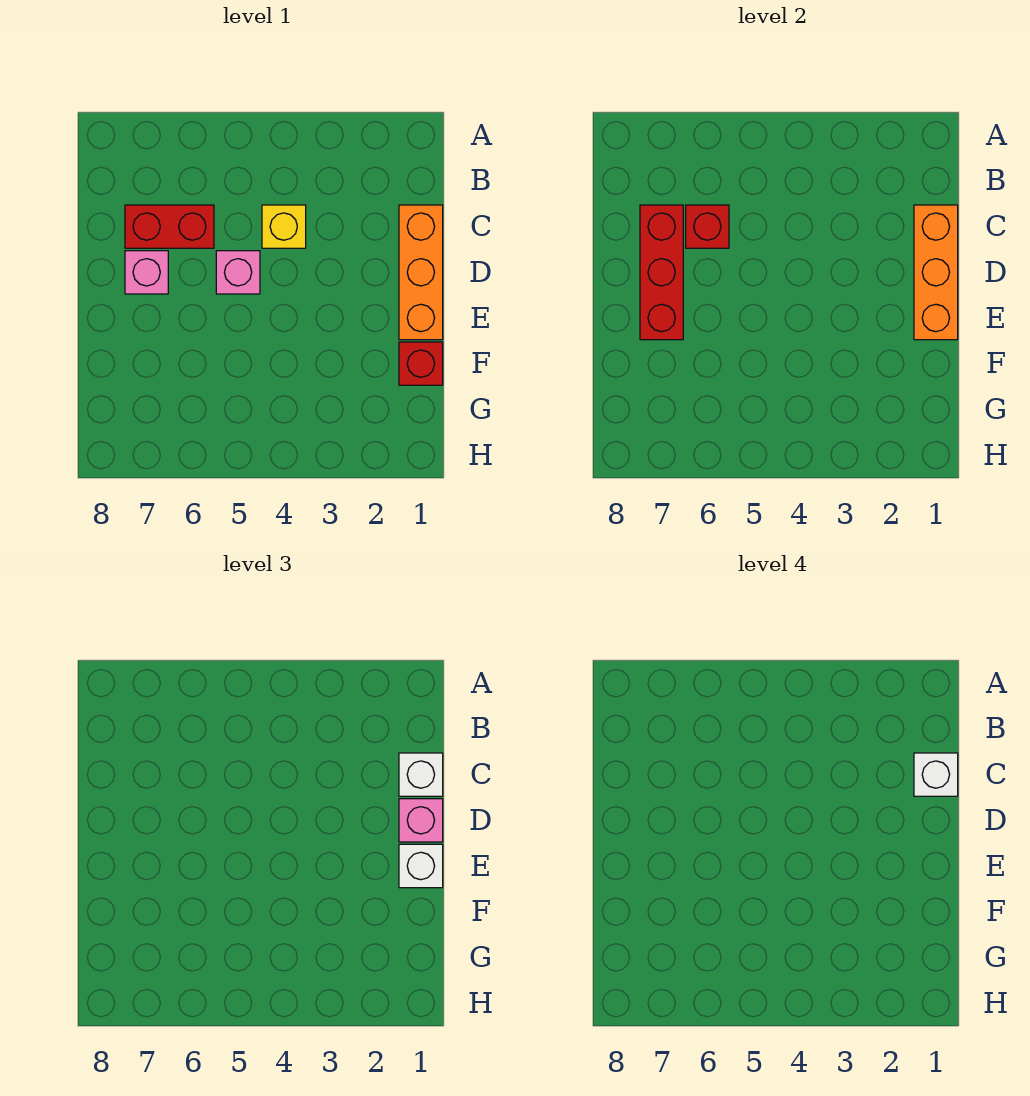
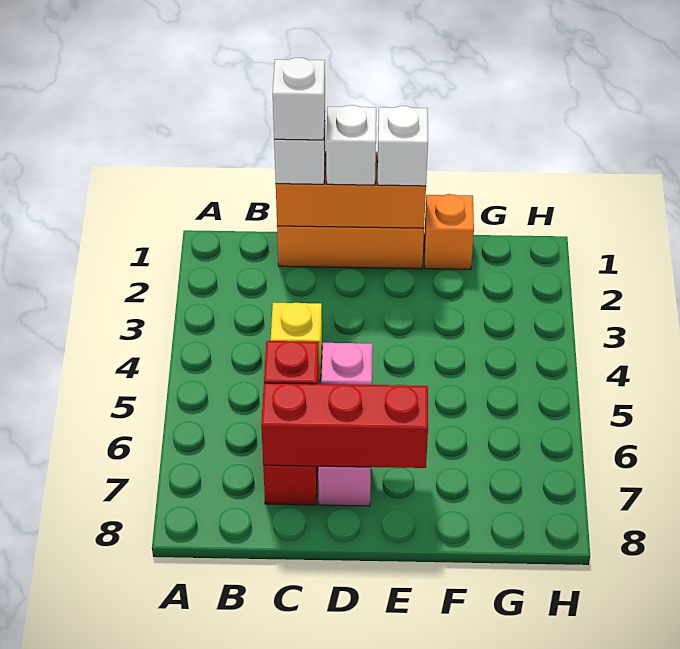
pink brick D1 level 3 -> white brick D1 level 3
red brick F1 level 1 -> orange brick F1 level 1

